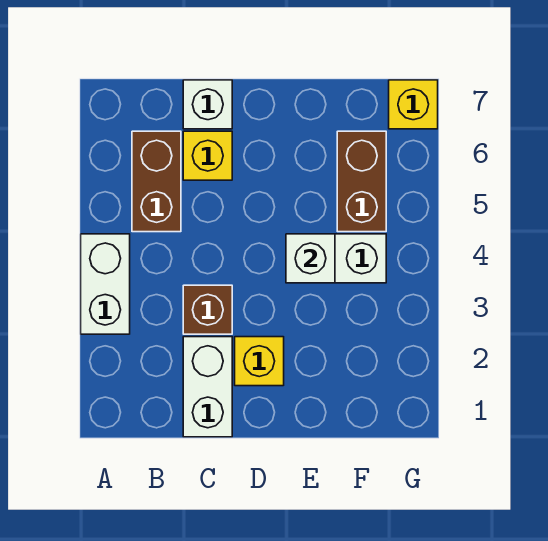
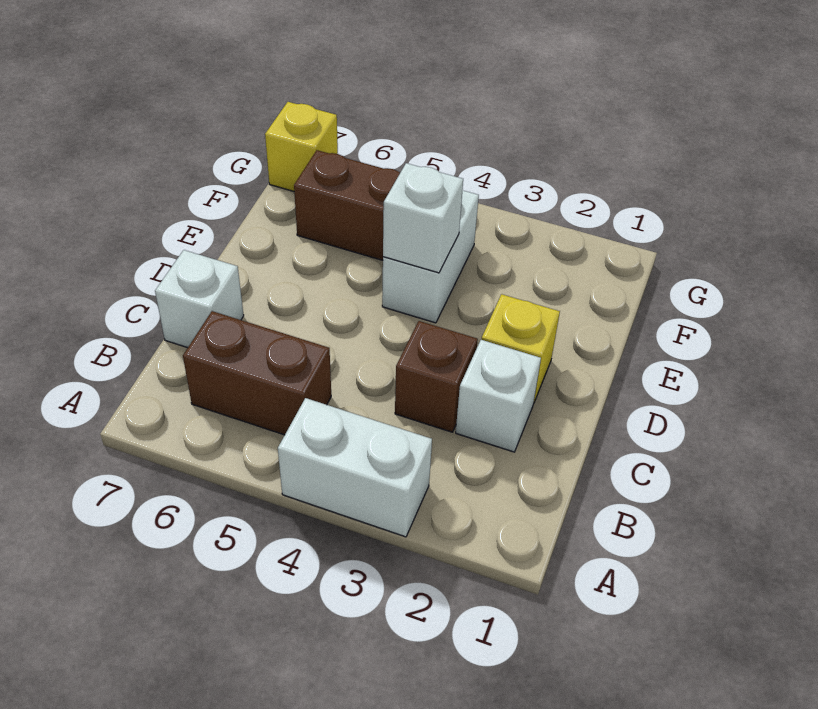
white brick C1:C2 level 1 -> white brick C2 level 1
yellow brick C6 level 1 -> none

